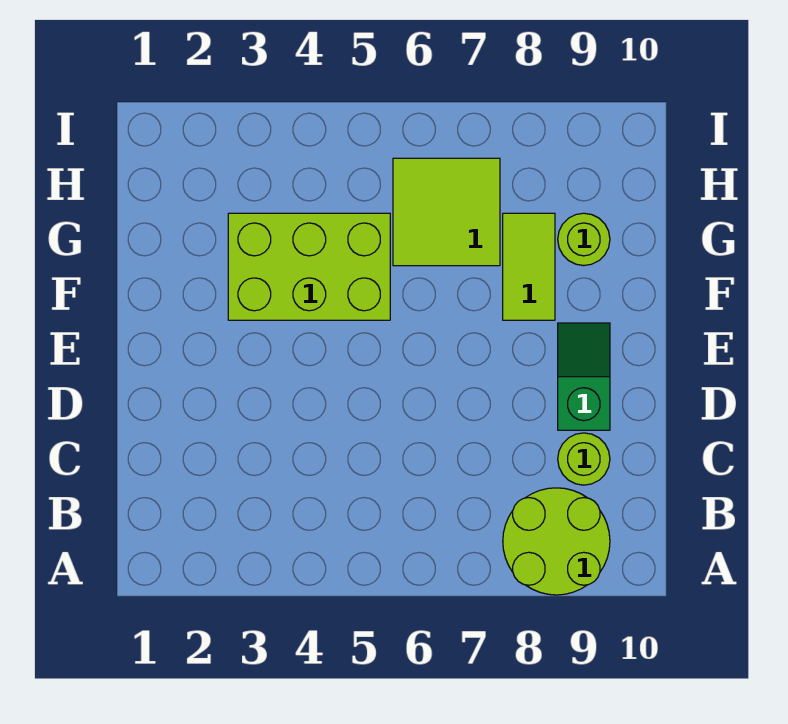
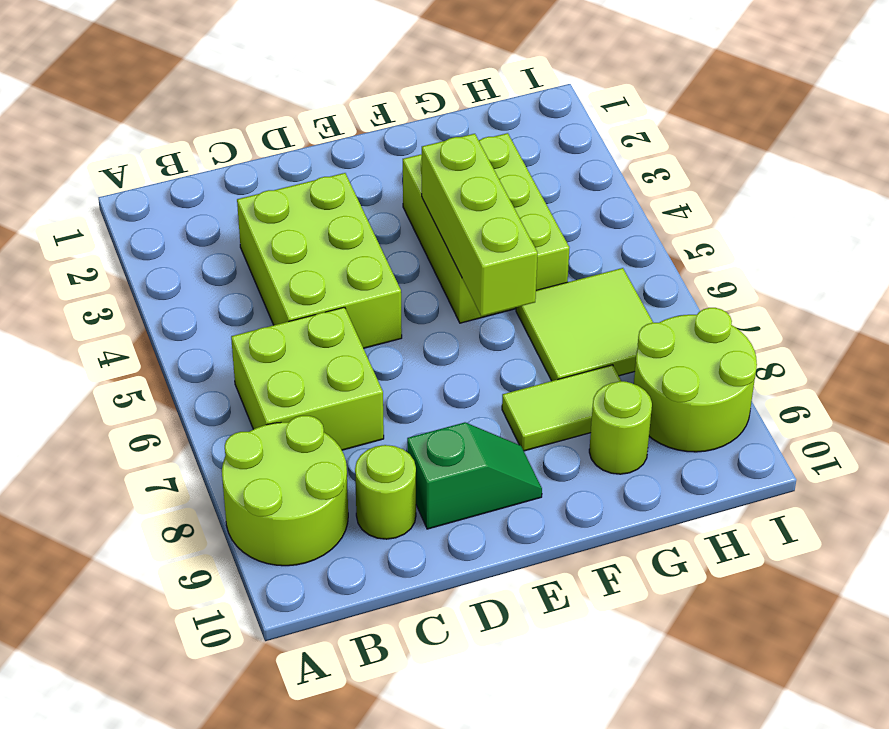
none -> lime brick B6:C7 level 1
none -> lime brick C3:D5 level 1
none -> lime brick F4:F6 level 2
none -> lime round brick H8:I9 level 1

